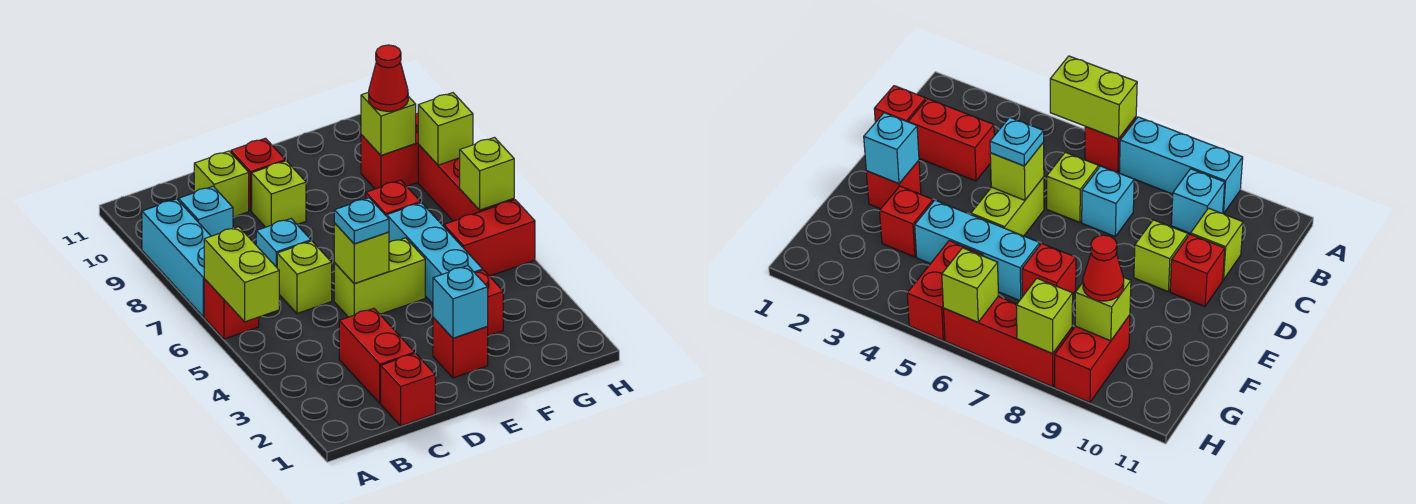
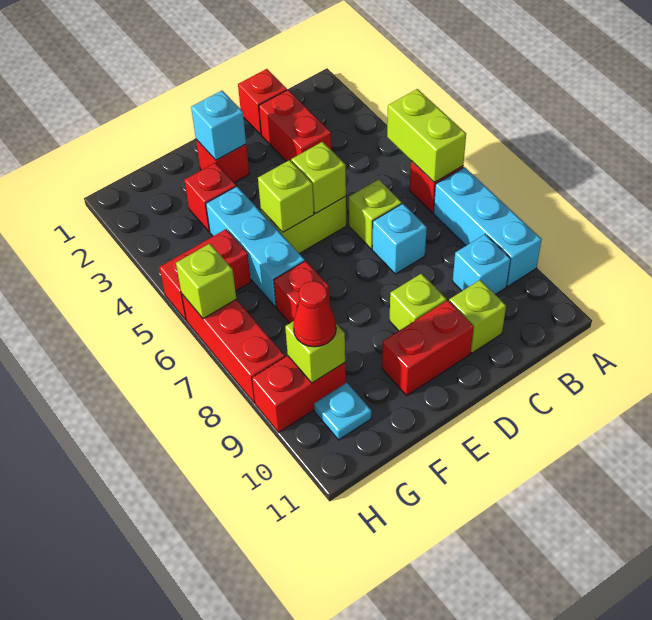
cyan plate D5 level 3 -> cyan plate G10 level 1
red brick D10 level 1 -> red brick D10:E10 level 1
lime brick H8 level 2 -> lime brick E5 level 2

